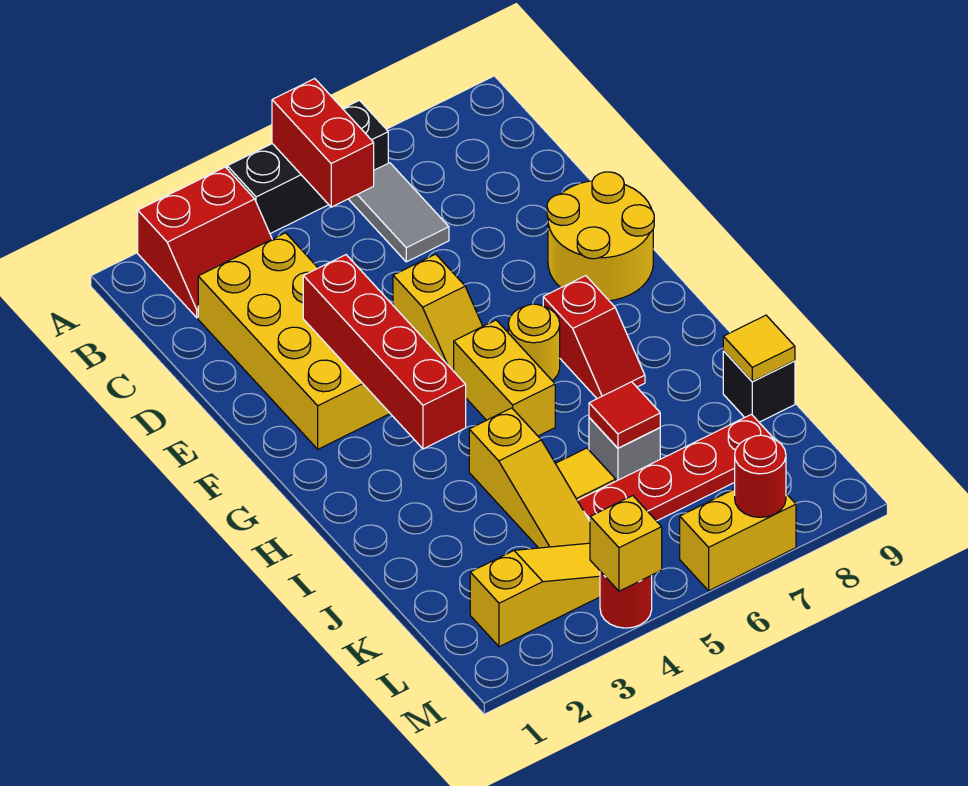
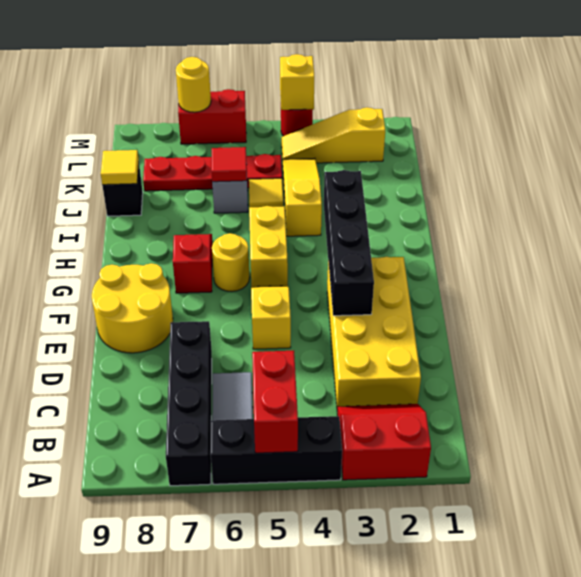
none -> black brick A7:D7 level 1
red brick E3:H3 level 2 -> black brick E3:H3 level 2
yellow brick M6:M7 level 1 -> red brick M6:M7 level 1
red round brick M7 level 2 -> yellow round brick M7 level 2

